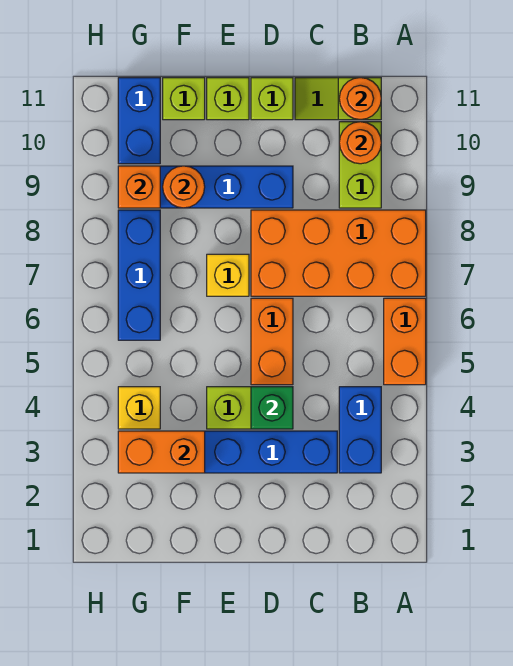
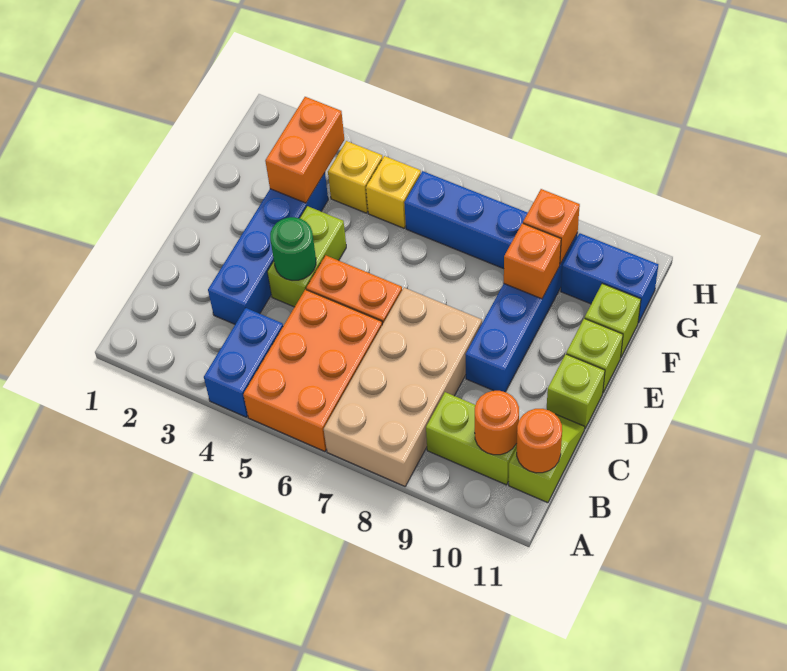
orange brick A5:A6 level 1 -> orange brick A5:C6 level 1
orange brick A7:D8 level 1 -> tan brick A7:D8 level 1
blue brick B3:B4 level 1 -> blue brick A4:B4 level 1
green brick D4 level 2 -> green round brick D4 level 2
yellow brick E7 level 1 -> yellow brick G5 level 1
orange round brick F9 level 2 -> orange brick F9 level 2

